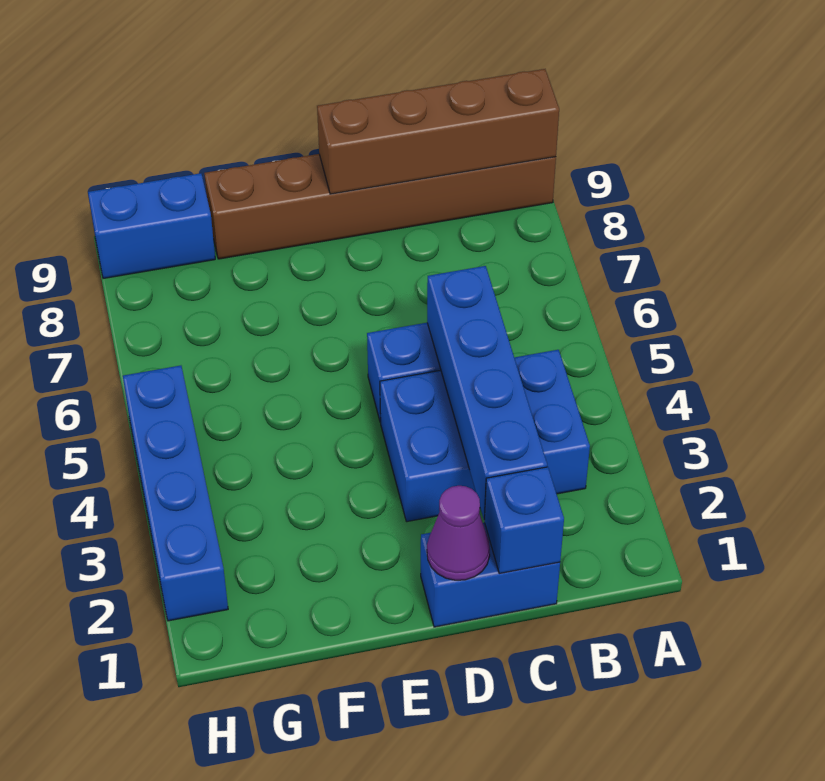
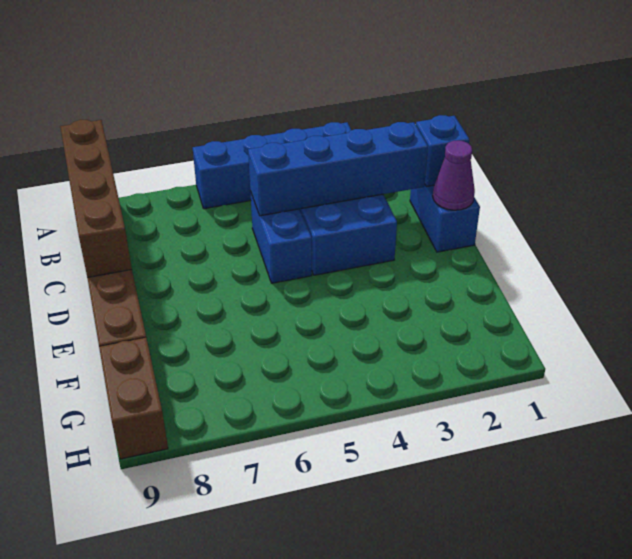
blue brick G9:H9 level 1 -> brown brick G9:H9 level 1
blue brick H2:H5 level 1 -> blue brick A3:A6 level 1

